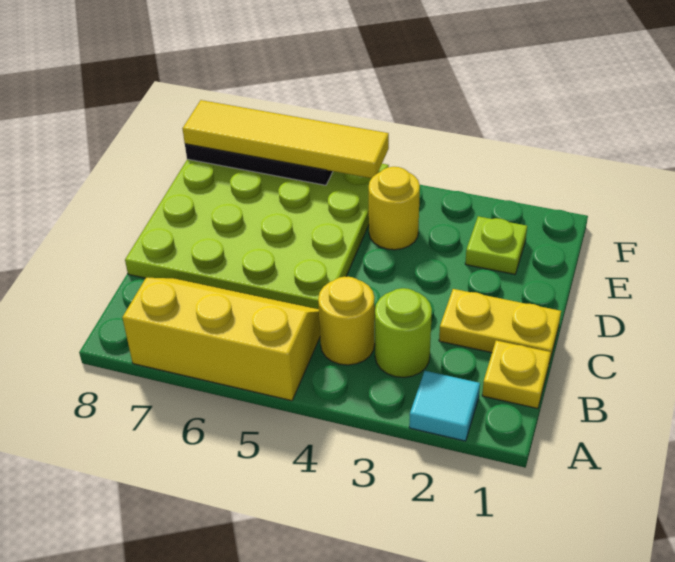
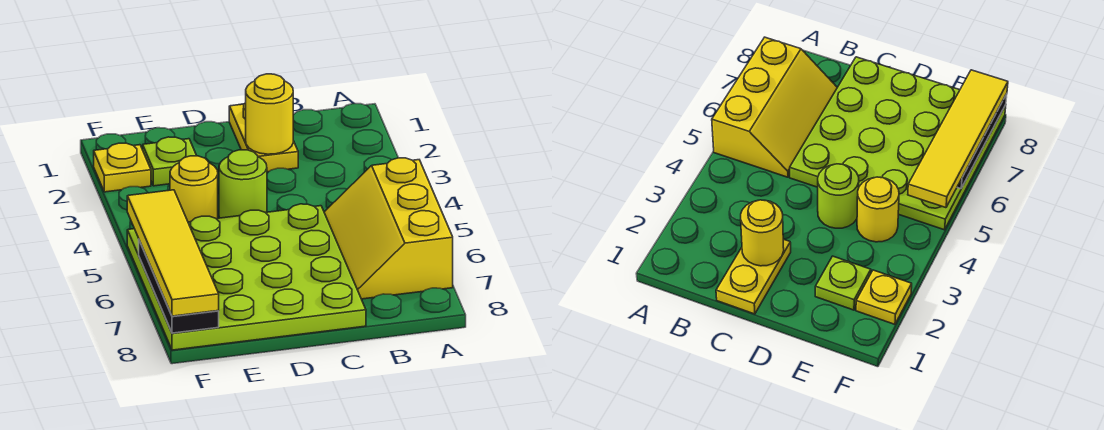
cyan tile A2 level 1 -> none
yellow plate B1 level 1 -> yellow plate F2 level 1
lime round brick B3 level 1 -> lime round brick D4 level 1
yellow round brick B4 level 1 -> yellow round brick C2 level 2

